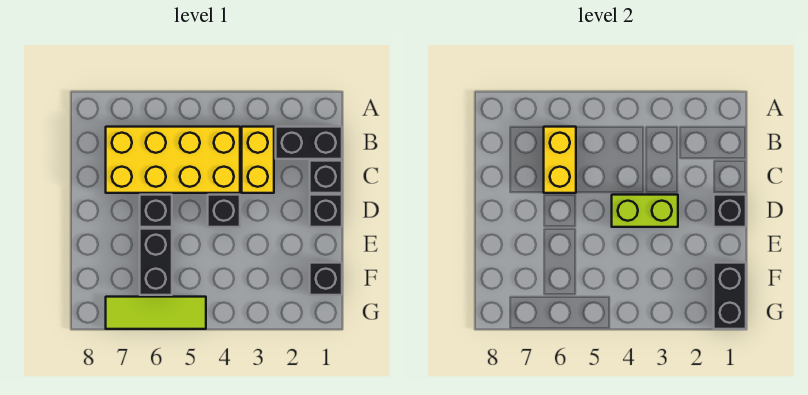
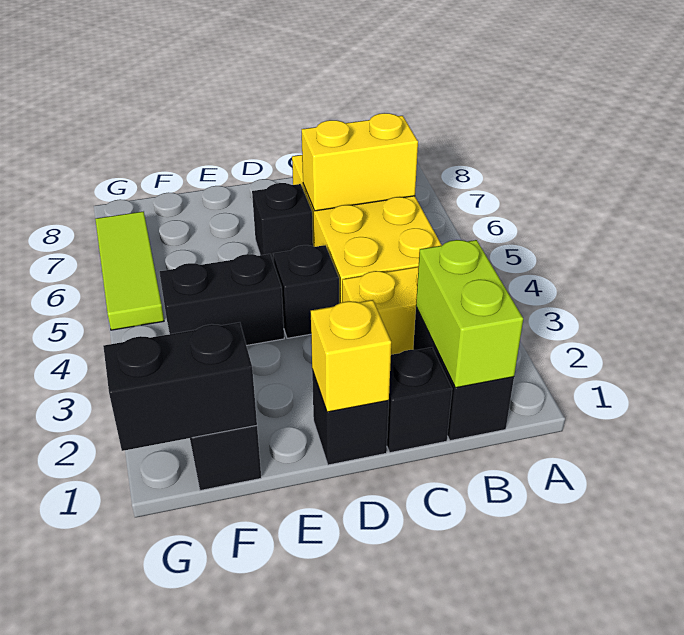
black brick D1 level 2 -> yellow brick D1 level 2
lime brick D3:D4 level 2 -> lime brick B1:B2 level 2
black brick E6:F6 level 1 -> black brick E4:F4 level 1

